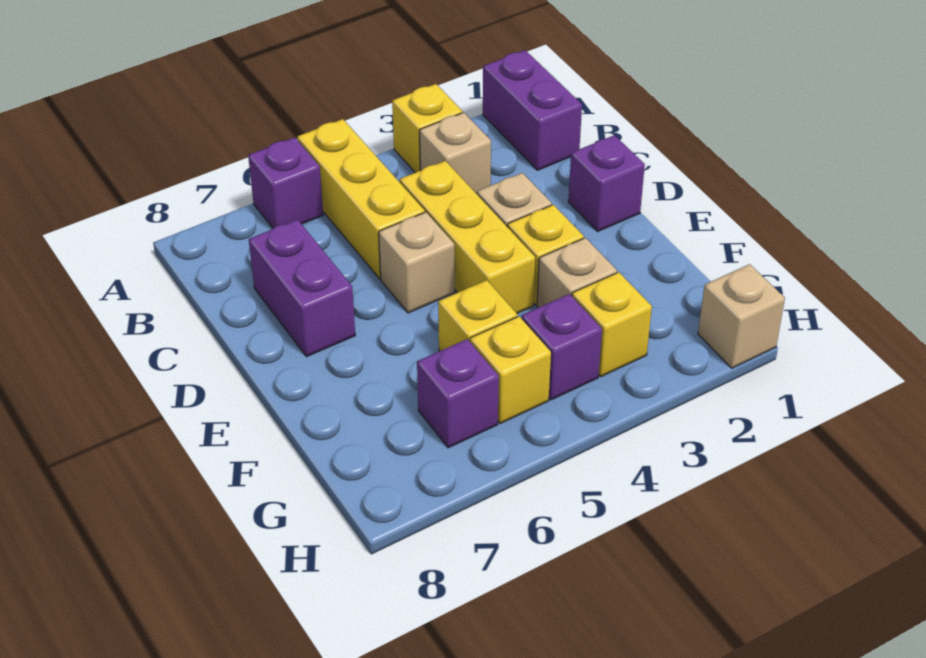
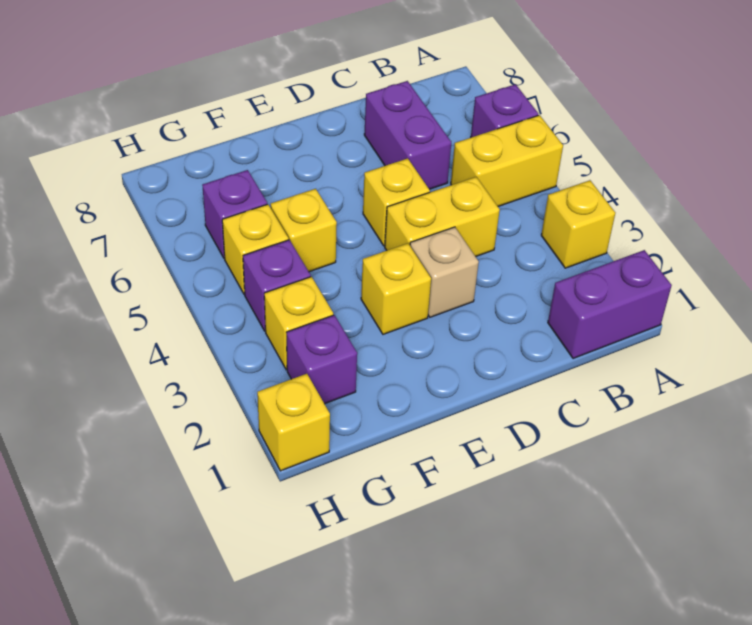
yellow brick A5:C5 level 1 -> yellow brick A5:B5 level 1
tan brick B3 level 1 -> none
yellow brick C4:E4 level 1 -> yellow brick C4:D4 level 1
purple brick C7:D7 level 1 -> purple brick C6:C7 level 1
purple brick D1 level 1 -> purple brick G2 level 1
tan brick D5 level 1 -> yellow brick D5 level 1
tan brick F3 level 1 -> none
tan brick H1 level 1 -> yellow brick H1 level 1

